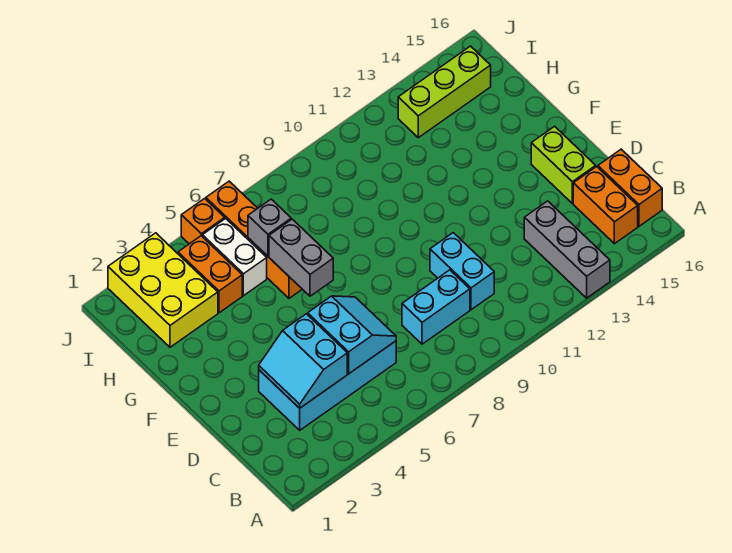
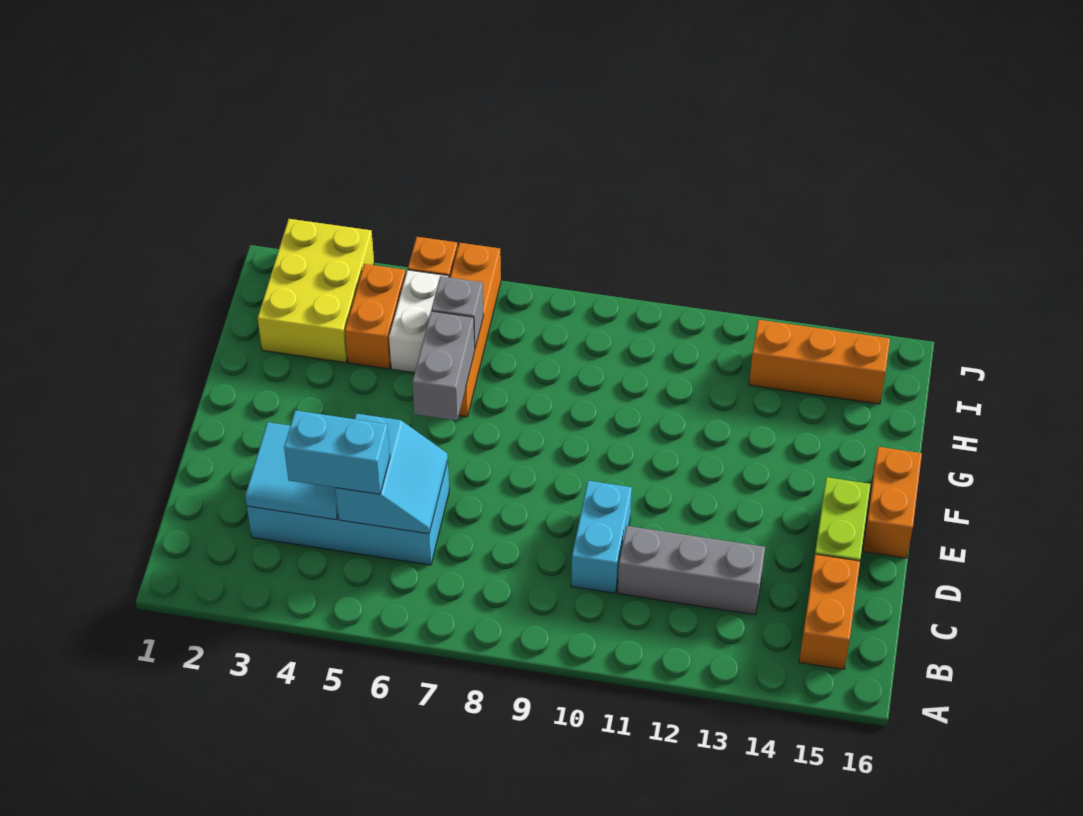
grey brick A13:C13 level 1 -> grey brick C11:C13 level 1
orange brick B16:C16 level 1 -> orange brick E16:F16 level 1
cyan slope C3:D4 level 2 top 4 -> cyan tile C3:D4 level 2
cyan brick C8:C9 level 1 -> cyan brick C4:C5 level 3
lime brick I13:I15 level 1 -> orange brick I13:I15 level 1

